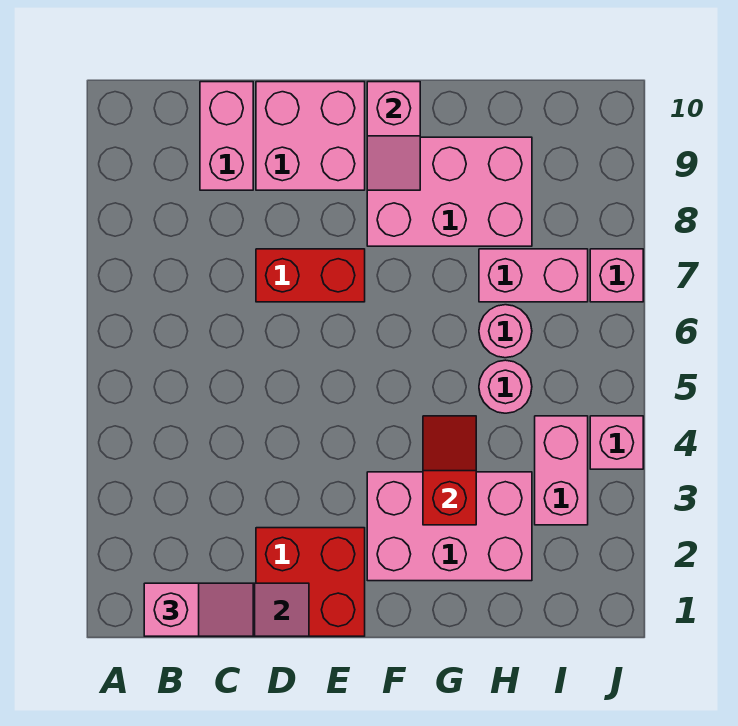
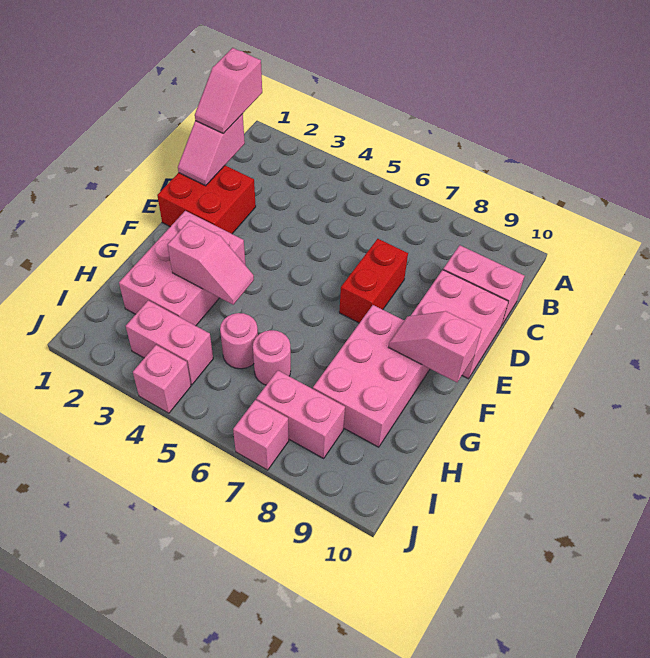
red slope G3:G4 level 2 top 3 -> pink slope G3:G4 level 2 top 3
pink brick H7:I7 level 1 -> pink brick I7:I8 level 1

